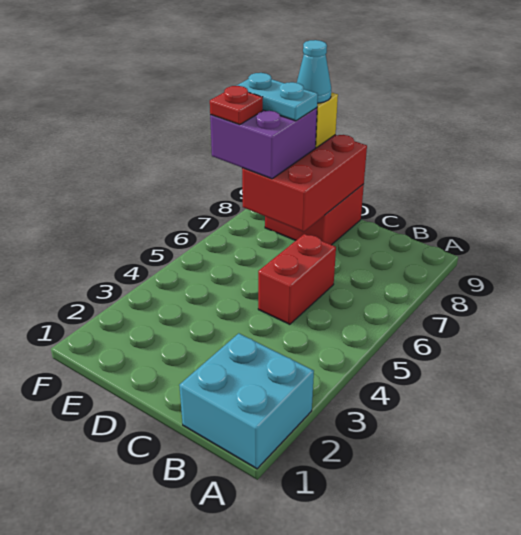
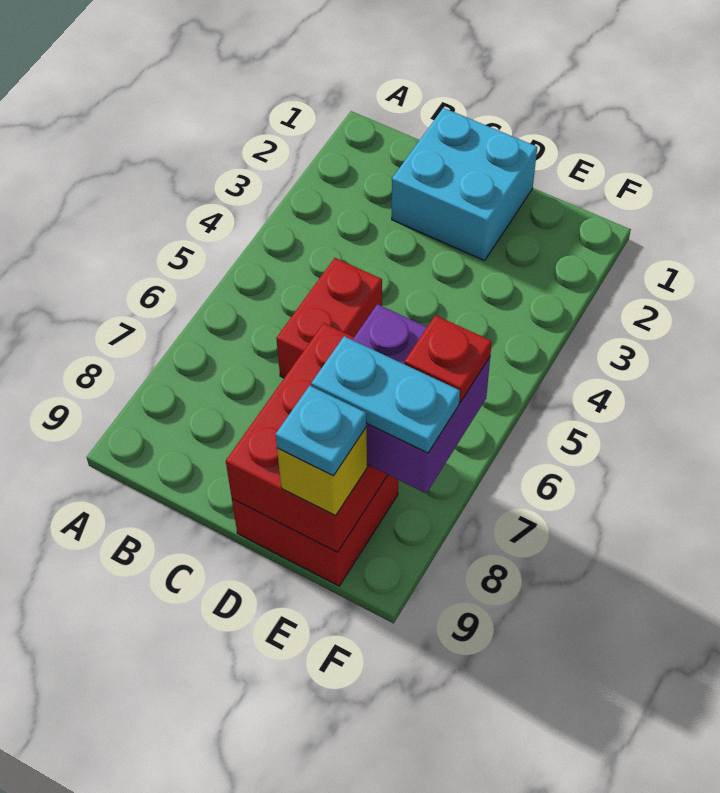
cyan brick A1:B2 level 1 -> cyan brick C1:D2 level 1
cyan cone E9 level 4 -> cyan plate E9 level 4

